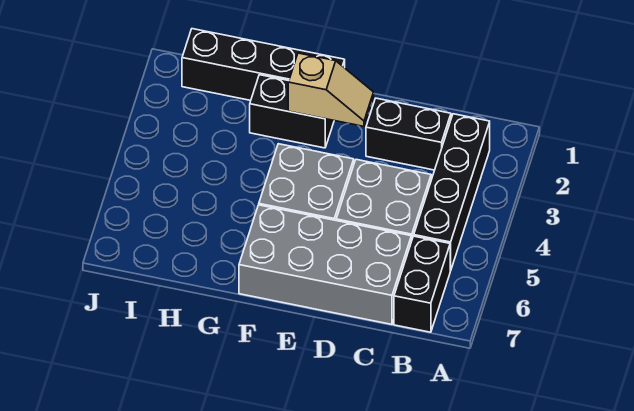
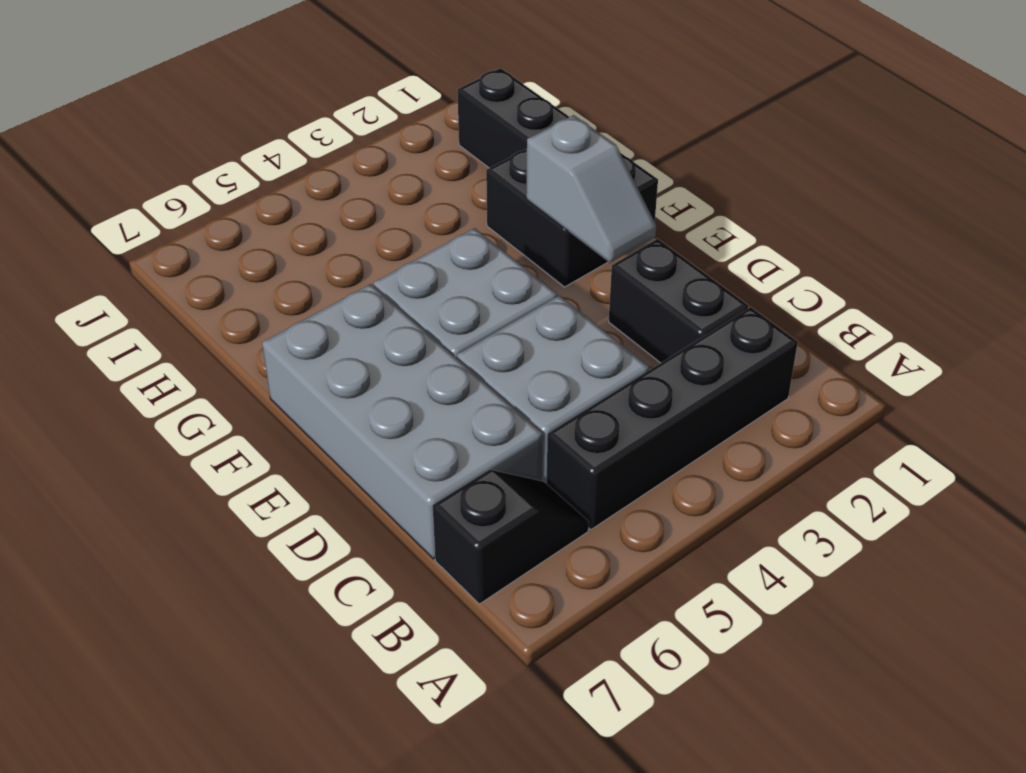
black brick B6:B7 level 1 -> black slope B6:B7 level 1 top 7
tan slope E2:F2 level 2 top F -> grey slope E2:F2 level 2 top F

